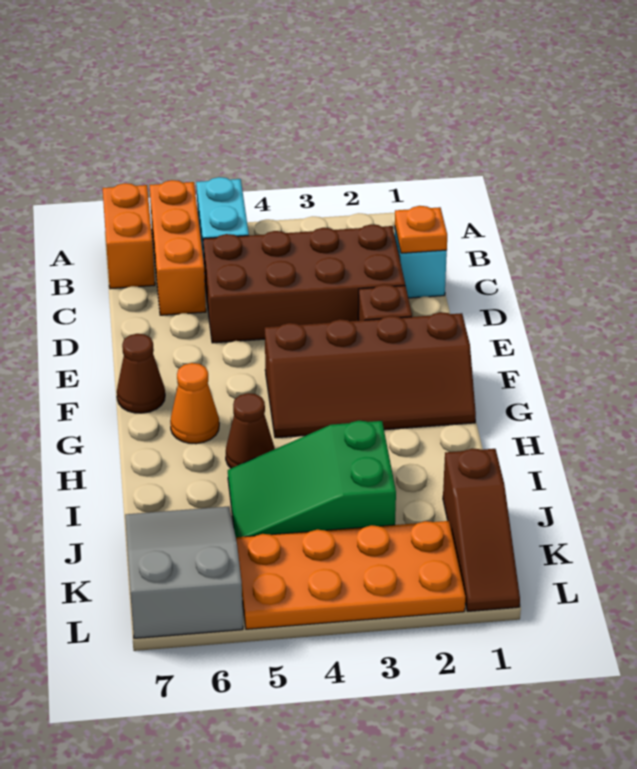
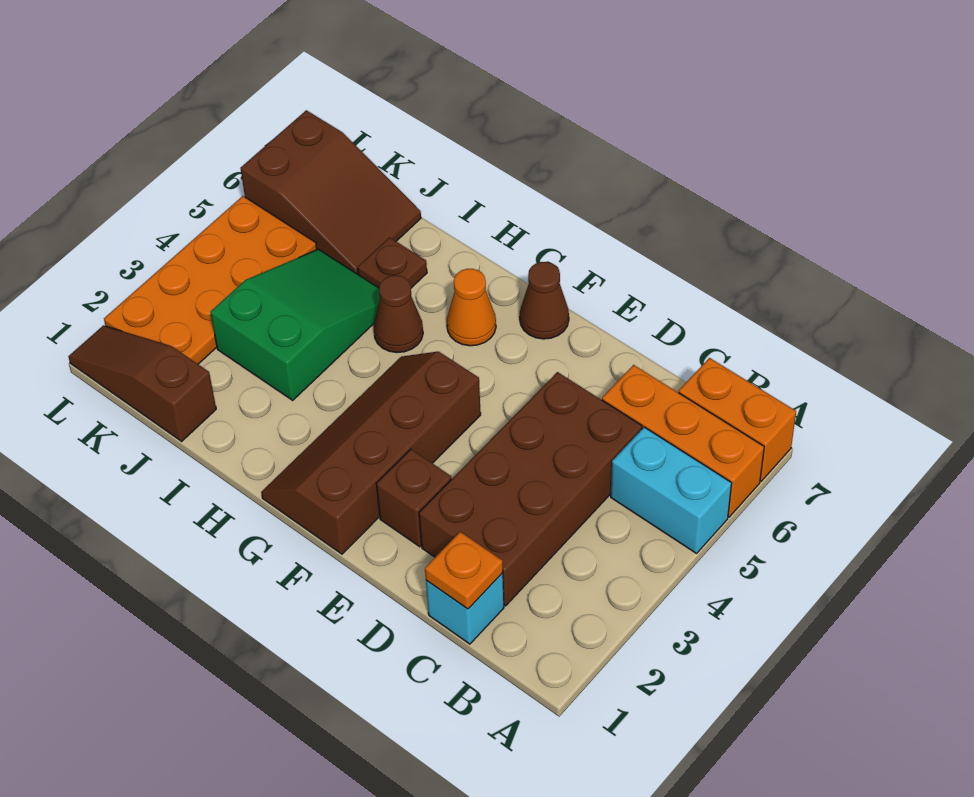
none -> brown plate I6 level 1
grey slope J6:L7 level 1 top L -> brown slope J6:L7 level 1 top L

